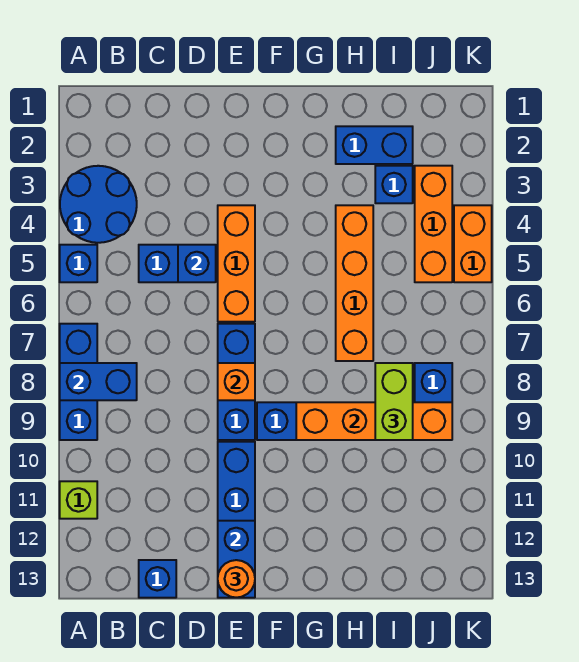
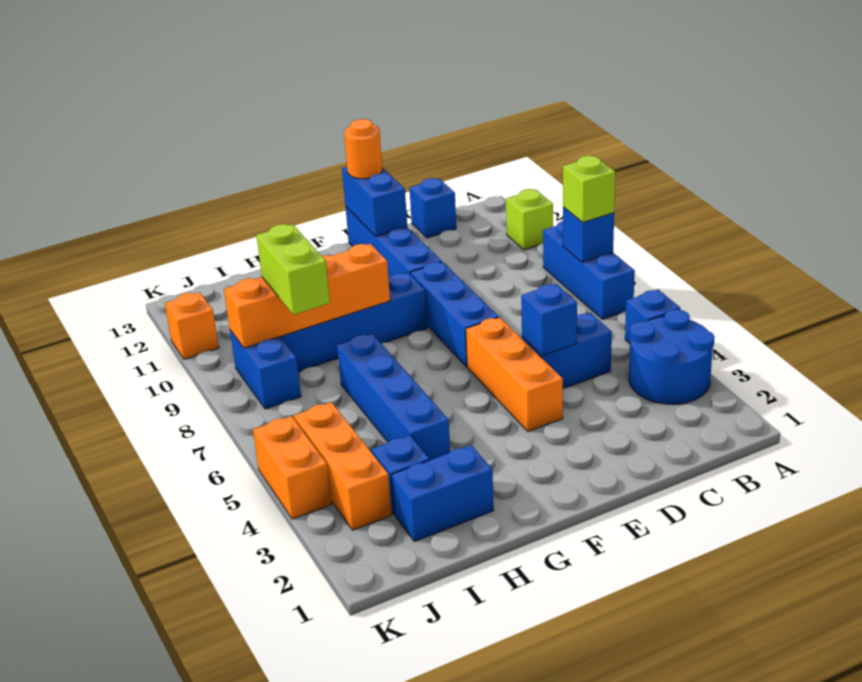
blue brick A8:B8 level 2 -> blue brick A8 level 2
none -> lime brick A8 level 3
orange brick E8 level 2 -> orange brick K11 level 1
orange brick H4:H7 level 1 -> blue brick H4:H7 level 1

